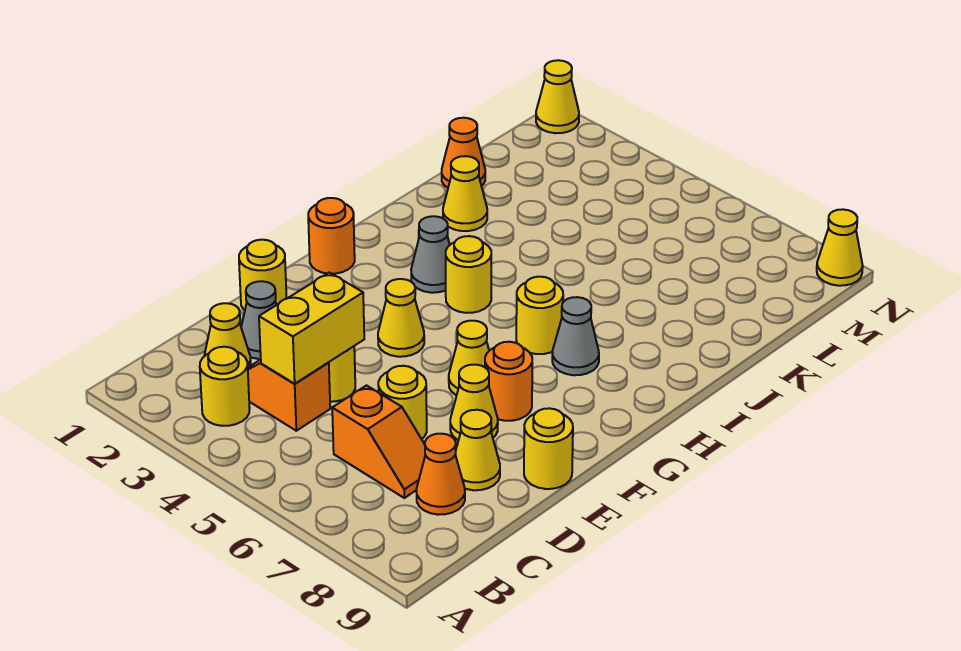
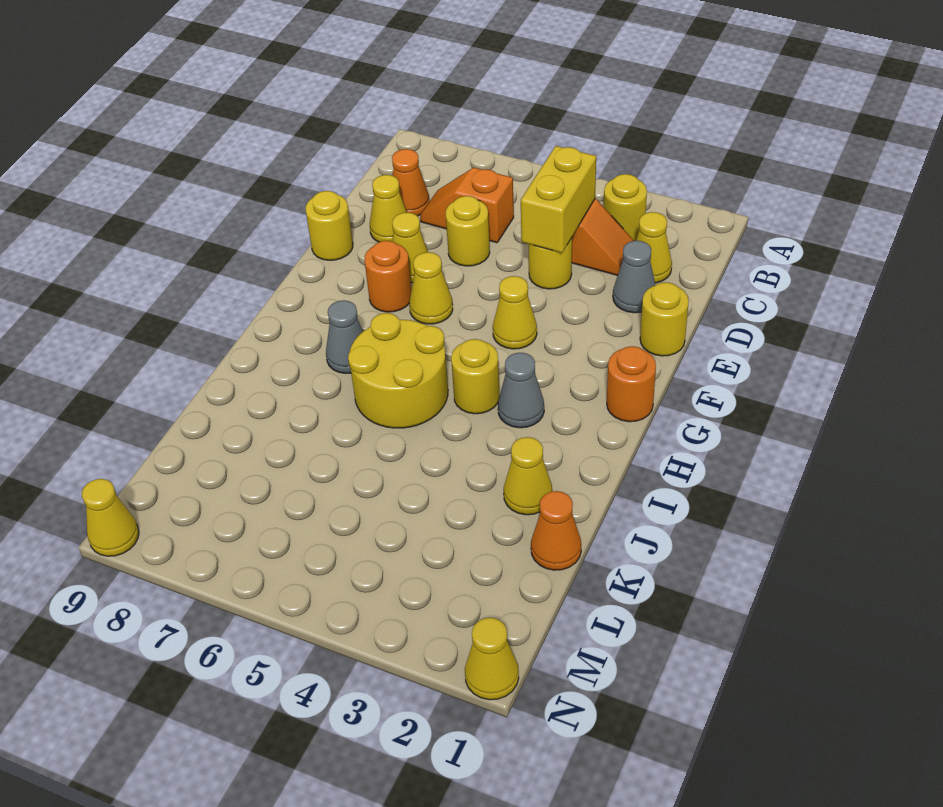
yellow round brick H6 level 1 -> yellow round brick H5:I6 level 1

